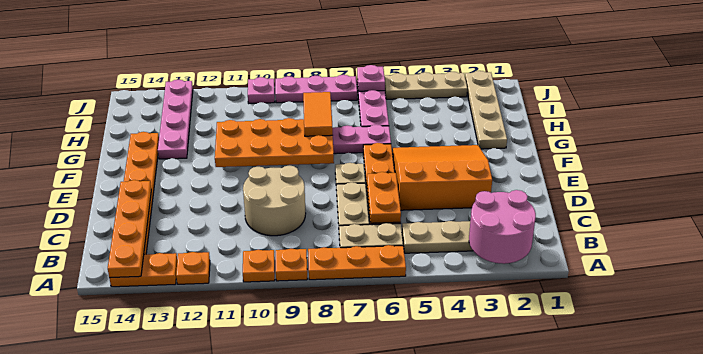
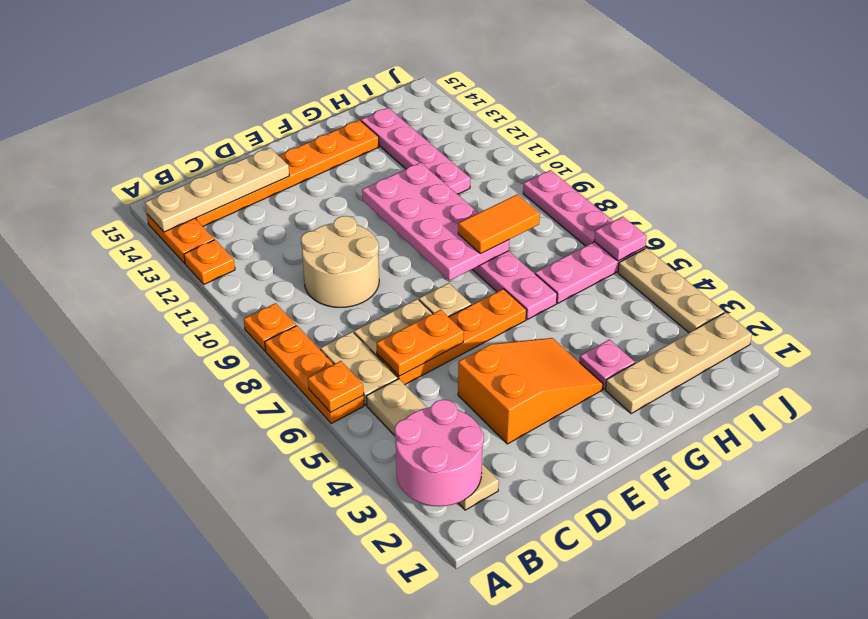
orange plate A10 level 1 -> orange plate A6 level 2
orange plate A14:D14 level 2 -> tan plate A14:D14 level 2
orange slope D3:F5 level 1 top D -> orange slope D3:F4 level 1 top D
orange plate F8:G11 level 2 -> pink plate F8:G11 level 2
pink plate G13:J13 level 1 -> pink plate H11:H14 level 1
pink plate J10 level 1 -> pink plate G3 level 1

